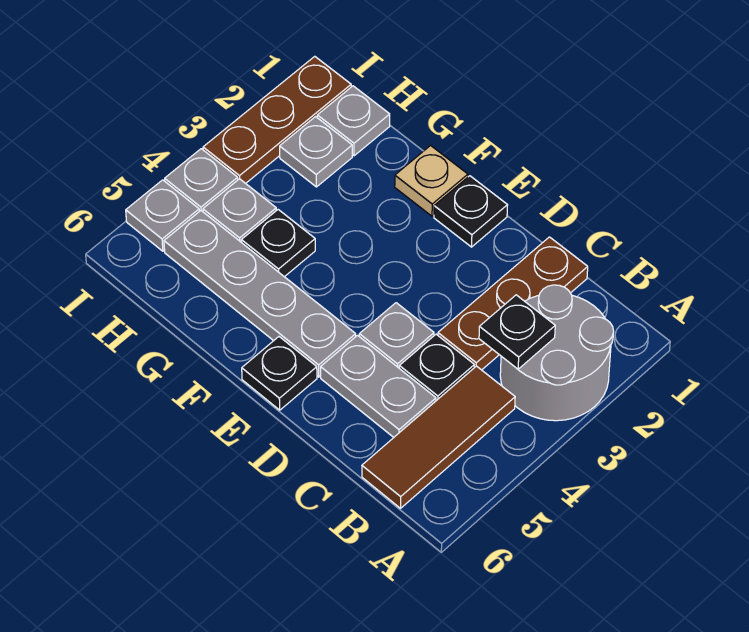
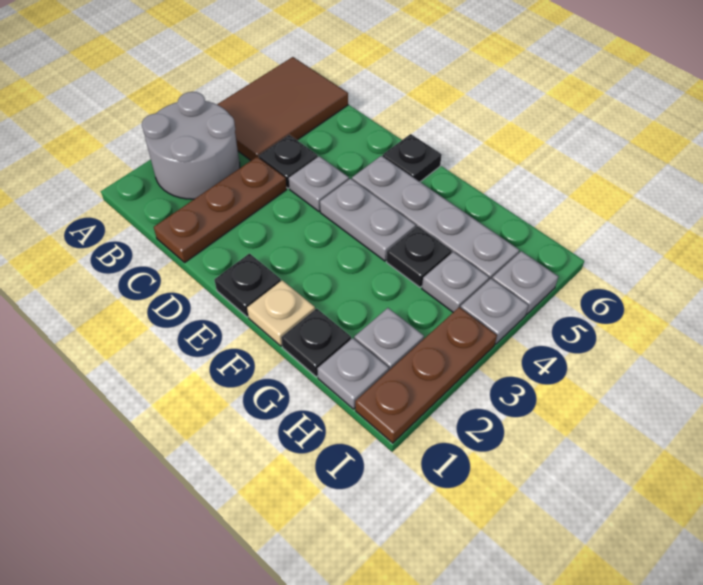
black plate B3 level 2 -> black plate G1 level 1
brown tile B4:B6 level 1 -> brown tile A4:B6 level 1
grey plate C5:D5 level 1 -> grey plate E4:F4 level 1

